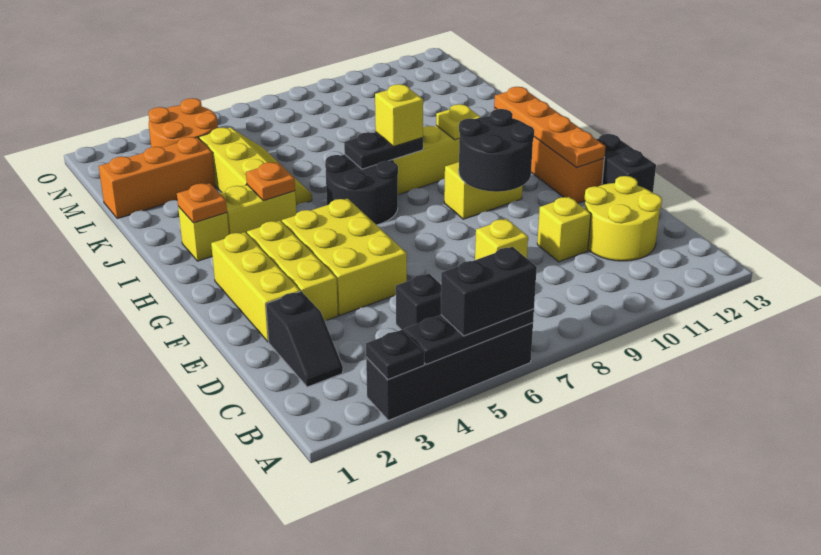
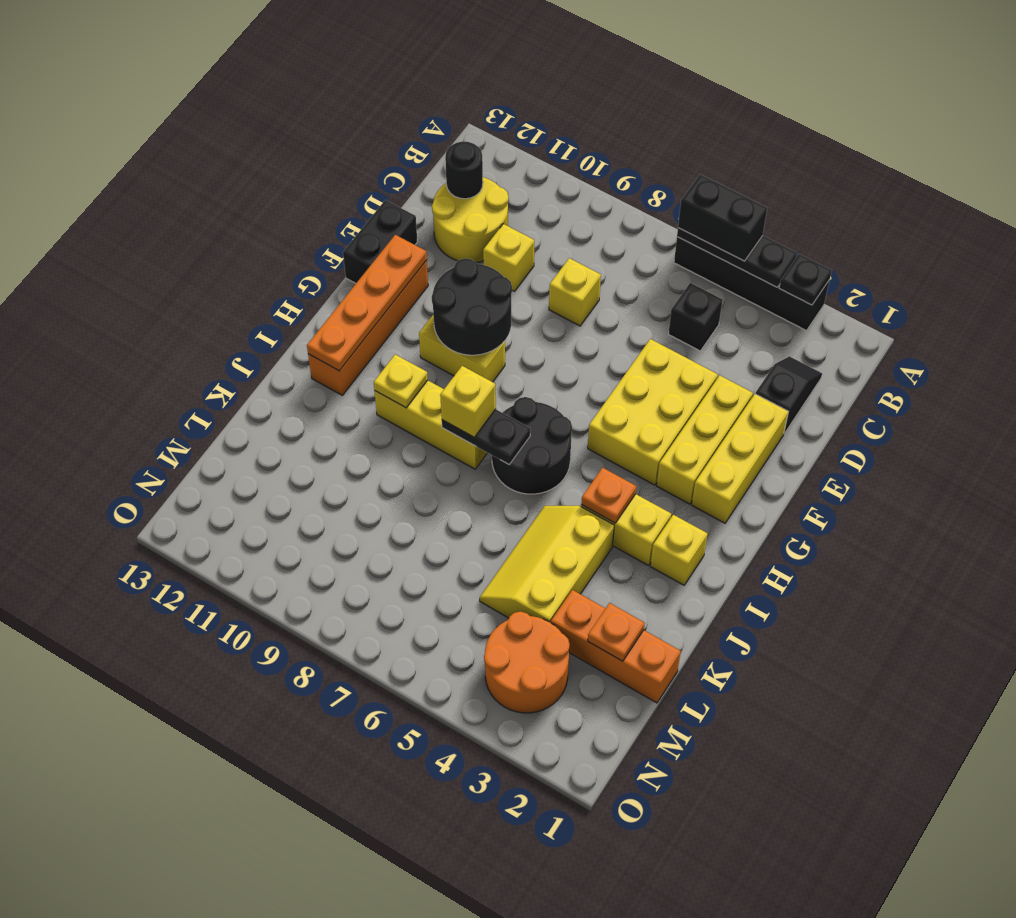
none -> black round brick C12 level 2
orange plate I2 level 2 -> orange plate L2 level 2

